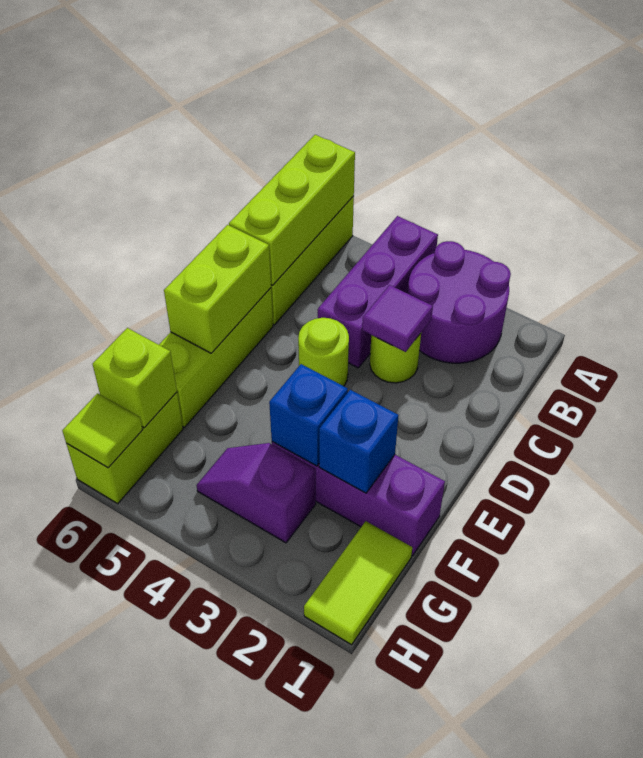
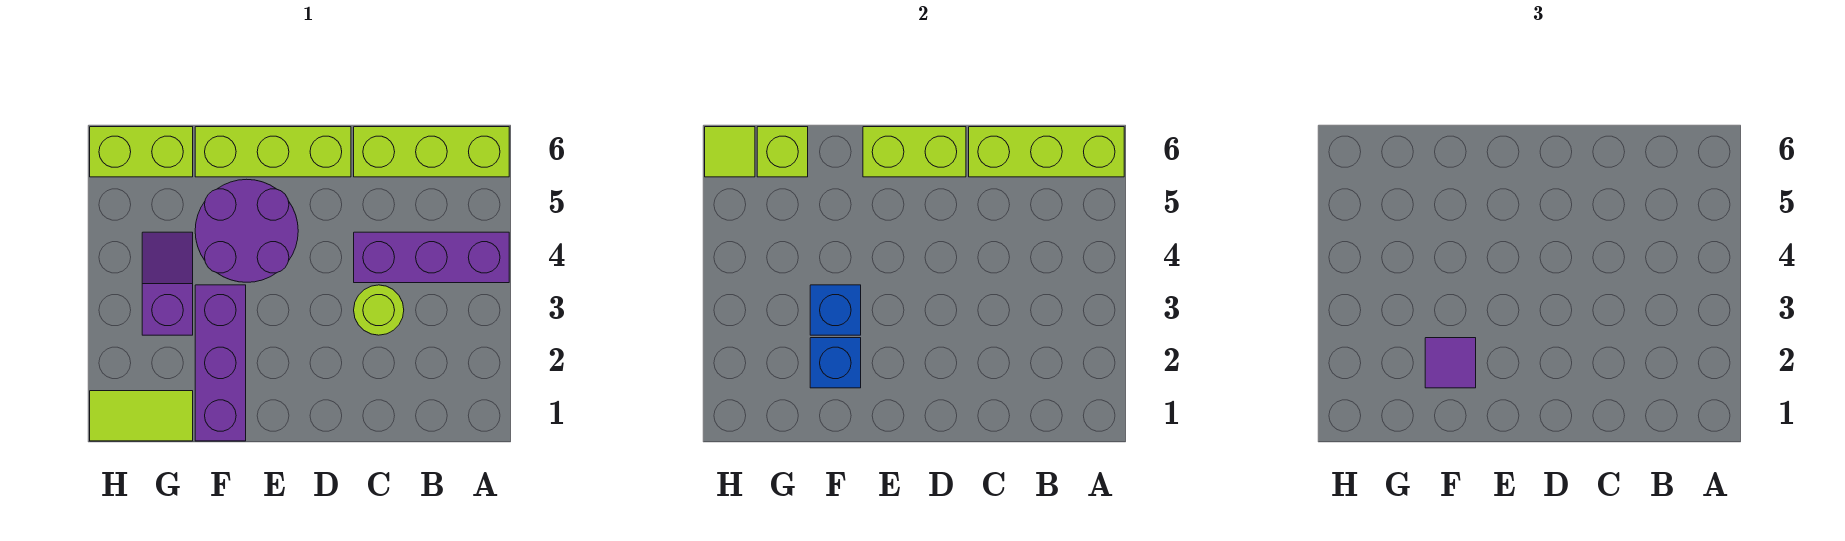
purple round brick A2:B3 level 1 -> purple round brick E4:F5 level 1
purple tile C3 level 2 -> purple tile F2 level 3
lime round brick D4 level 1 -> none

